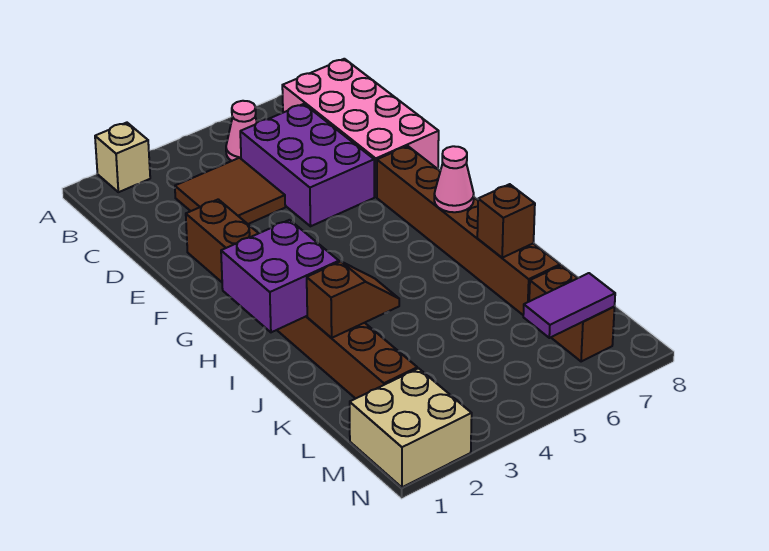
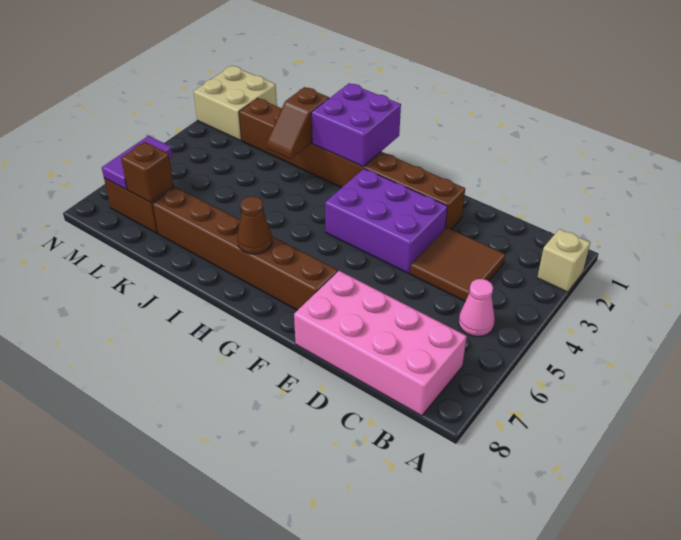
purple brick C5:E6 level 1 -> purple brick E3:G4 level 1
pink cone H7 level 2 -> brown cone H7 level 2
brown brick J7 level 2 -> brown brick L7 level 2

